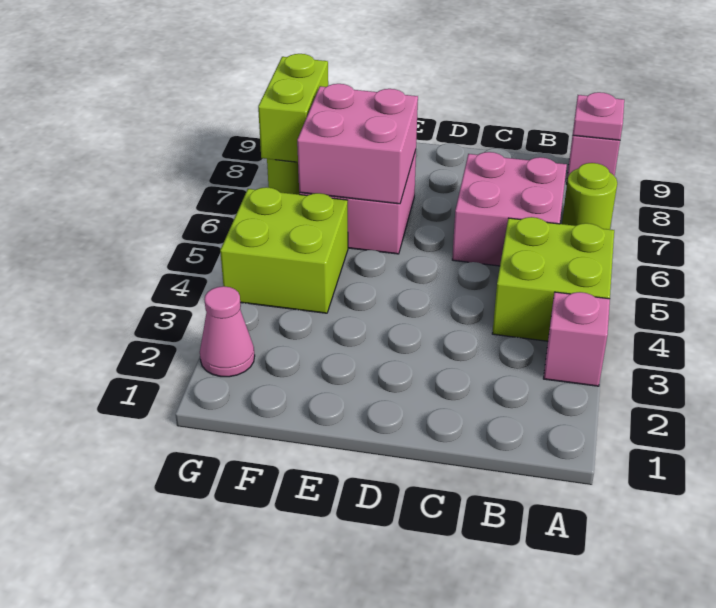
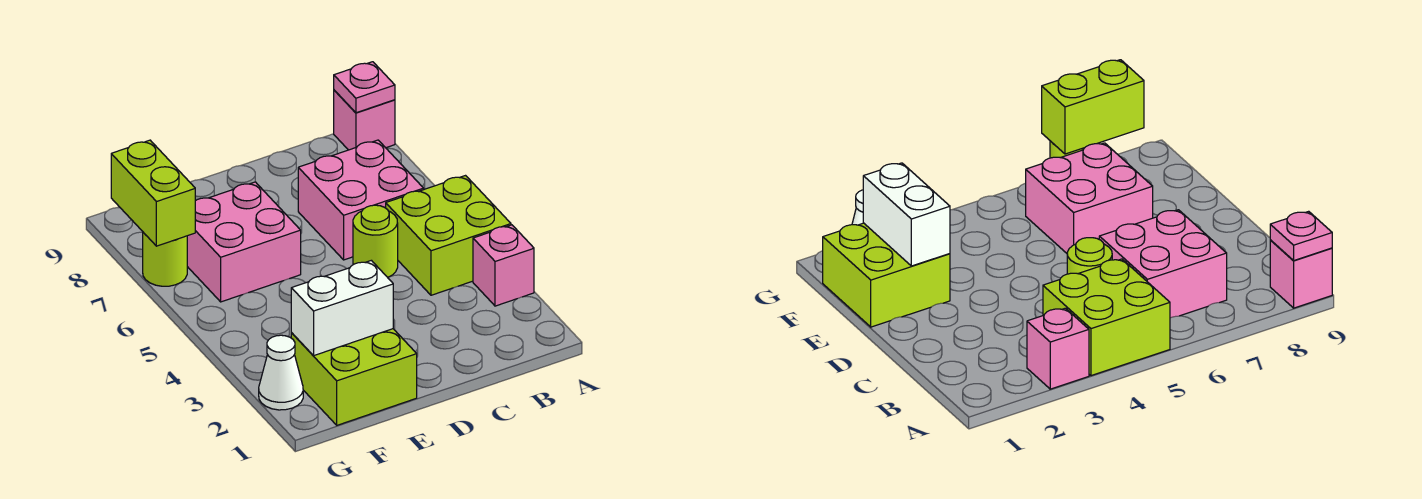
lime round brick A7 level 1 -> lime round brick C5 level 1
none -> white brick E2:F2 level 2
pink brick E6:F7 level 2 -> none
lime brick F4:G5 level 1 -> lime brick E1:F2 level 1
pink cone G2 level 1 -> white cone G2 level 1

